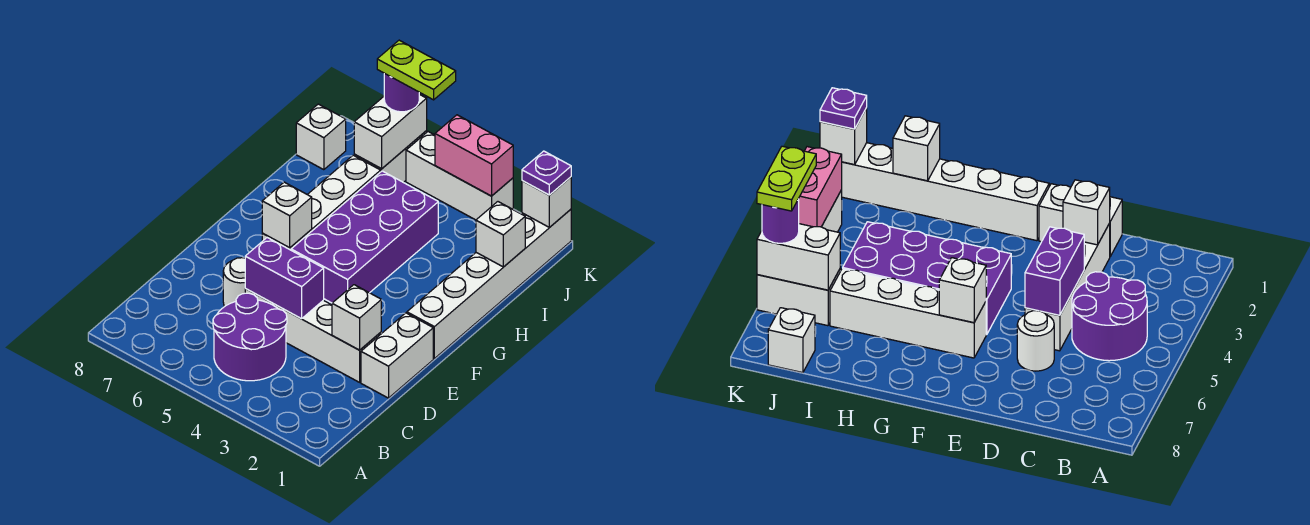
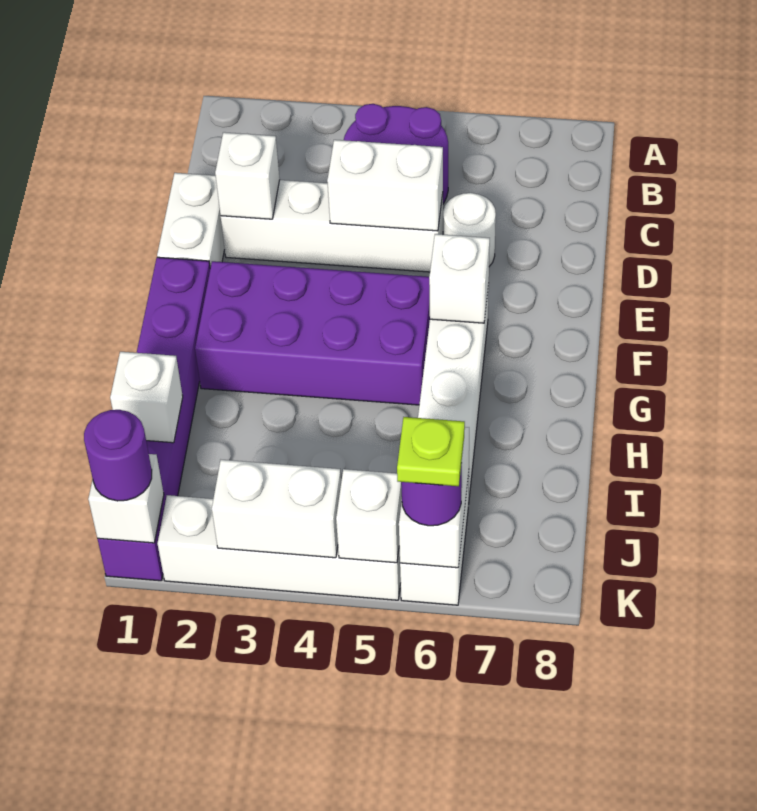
purple brick D4:D5 level 2 -> white brick D4:D5 level 2
white brick F1:K1 level 1 -> purple brick F1:K1 level 1
purple brick F4:I5 level 1 -> purple brick F2:G5 level 1
white brick J8 level 1 -> white brick K5 level 2
purple plate K1 level 3 -> purple round brick K1 level 3
white brick K3:K5 level 1 -> white brick K2:K5 level 1
pink brick K3:K4 level 2 -> white brick K3:K4 level 2
lime plate K5:K6 level 4 -> lime plate K6 level 4

